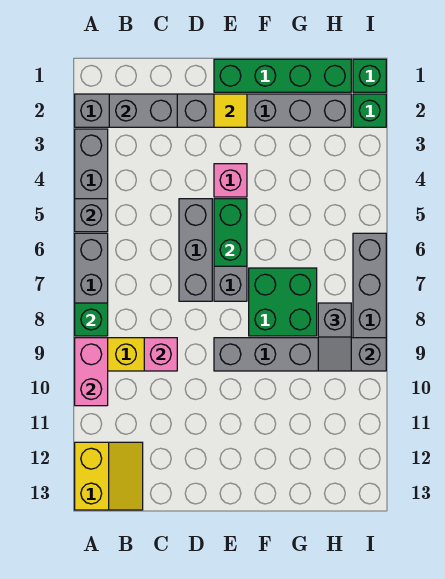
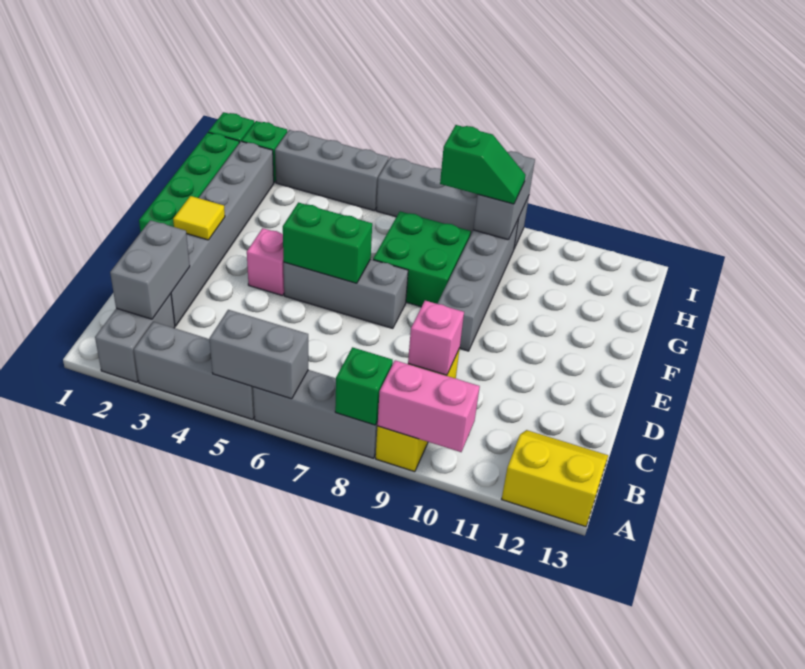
grey brick A5 level 2 -> grey brick A5:A6 level 2
grey brick D5:D7 level 1 -> grey brick I3:I5 level 1
grey slope H8:H9 level 3 top 8 -> green slope H8:H9 level 3 top 8

